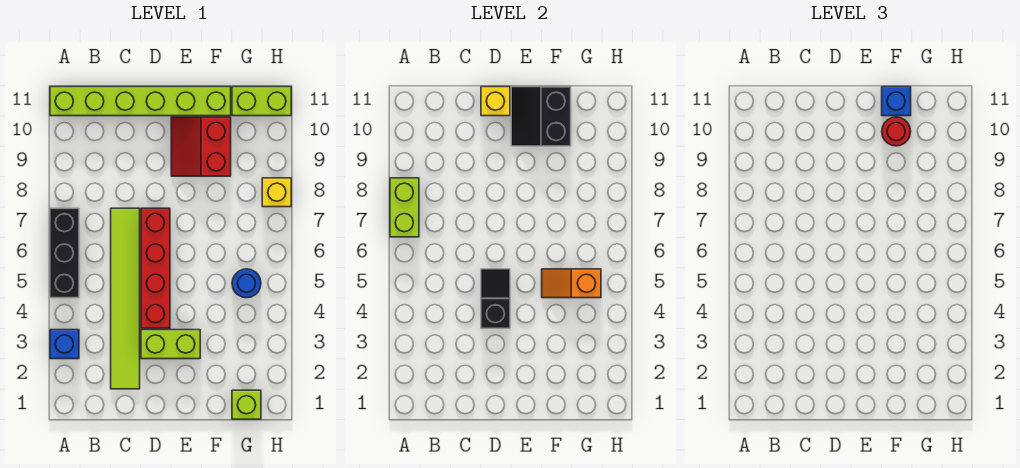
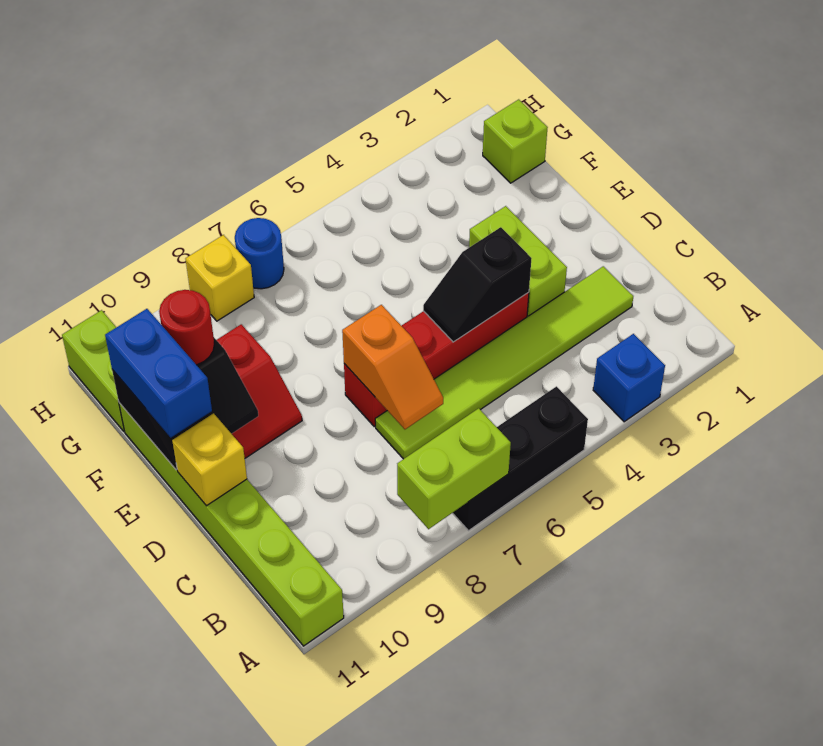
orange slope F5:G5 level 2 top G -> orange slope C7:D7 level 2 top D
blue brick F11 level 3 -> blue brick E11:F11 level 3
blue round brick G5 level 1 -> blue round brick H7 level 1

